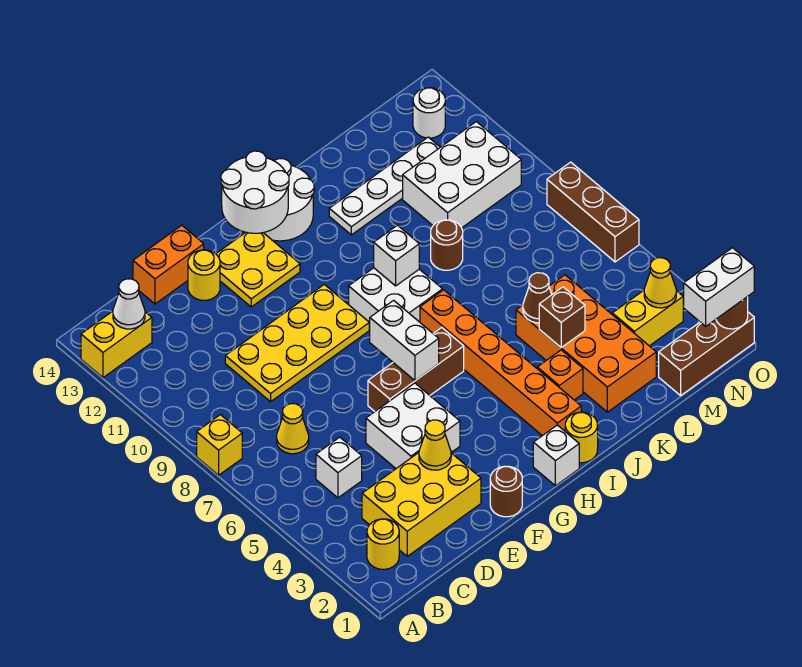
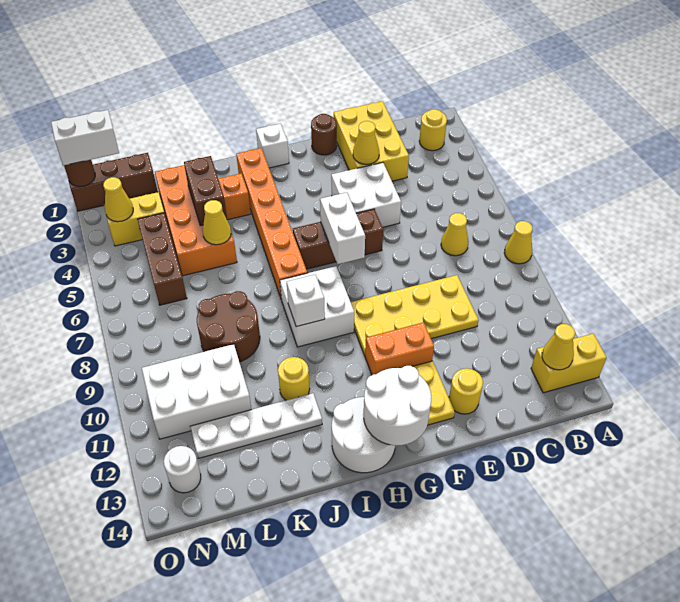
yellow brick A8 level 1 -> yellow cone A8 level 1
white cone B13 level 2 -> yellow cone B13 level 2
yellow brick C2:E3 level 1 -> yellow brick D1:E3 level 1
white brick C5 level 1 -> none
orange brick D14:E14 level 1 -> orange brick F11:G11 level 1
yellow round brick I1 level 1 -> yellow round brick J11 level 1
brown brick K4 level 2 -> brown brick K3:K4 level 2
brown cone K5 level 2 -> yellow cone K5 level 2
brown round brick K9 level 1 -> brown round brick K8:L9 level 1
brown brick O6:O8 level 1 -> brown brick M4:M6 level 1

